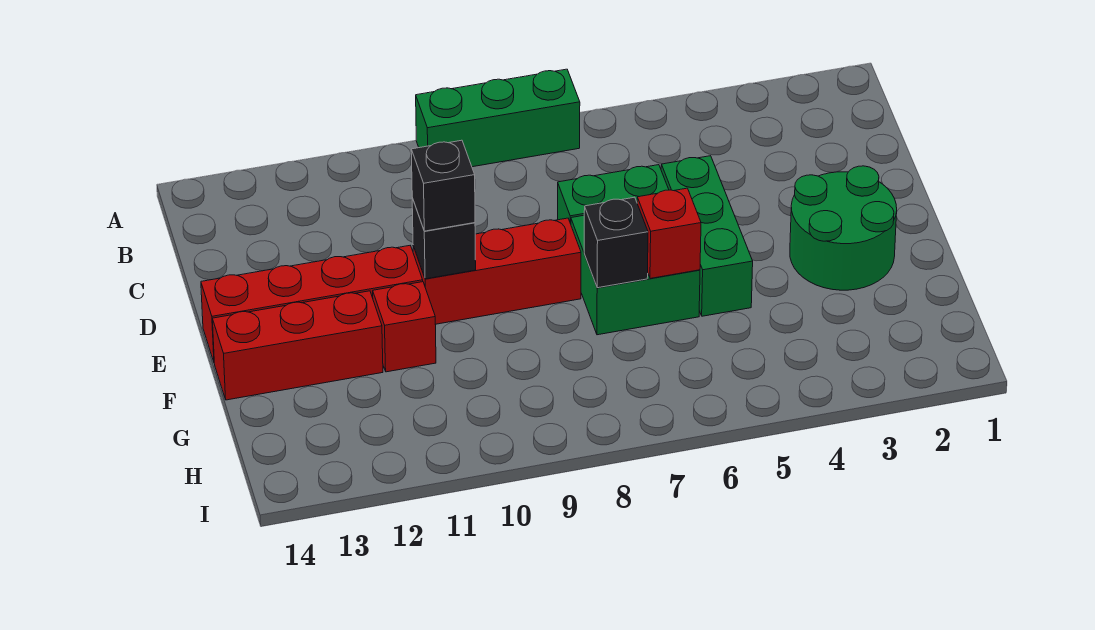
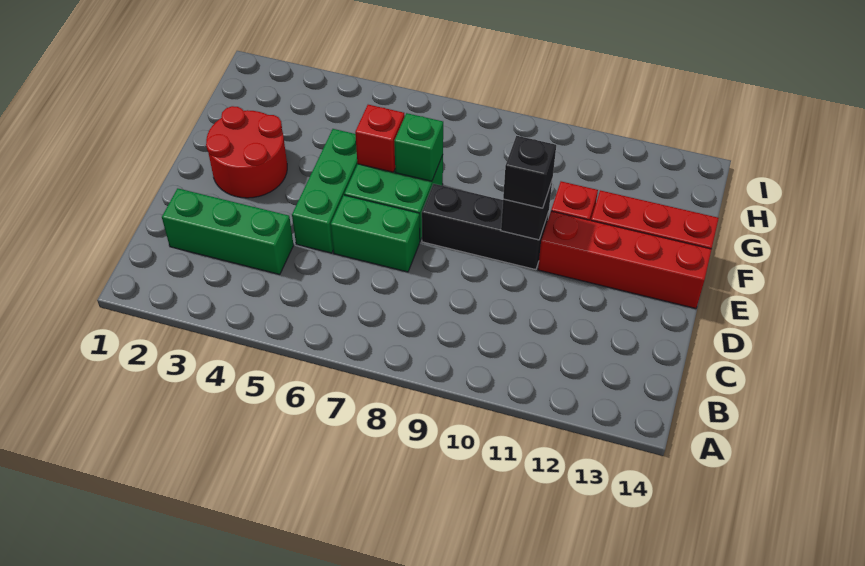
green brick A7:A9 level 1 -> green brick C2:C4 level 1
green round brick E2:F3 level 1 -> red round brick E2:F3 level 1
red brick E8:E10 level 1 -> black brick E8:E10 level 1
black brick F7 level 2 -> green brick F7 level 2

